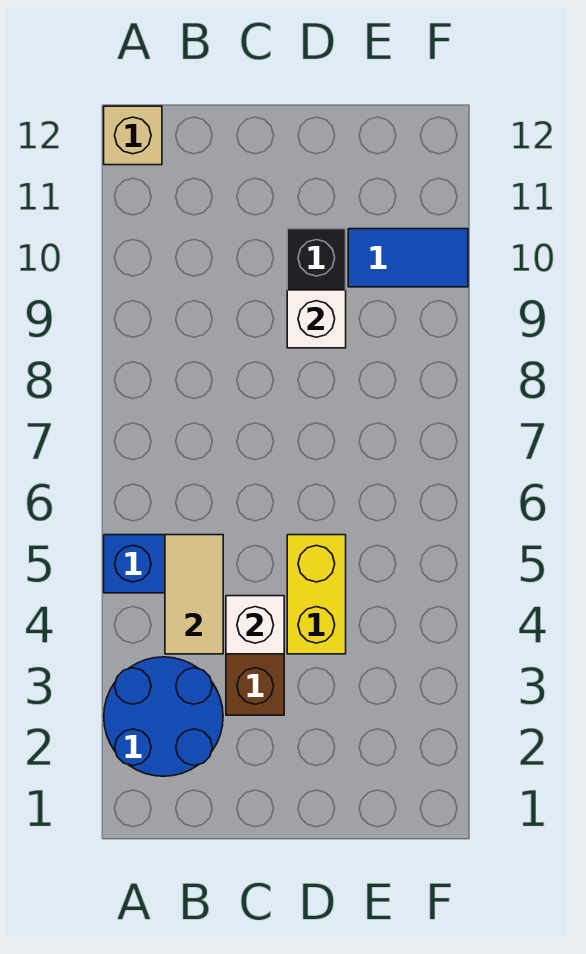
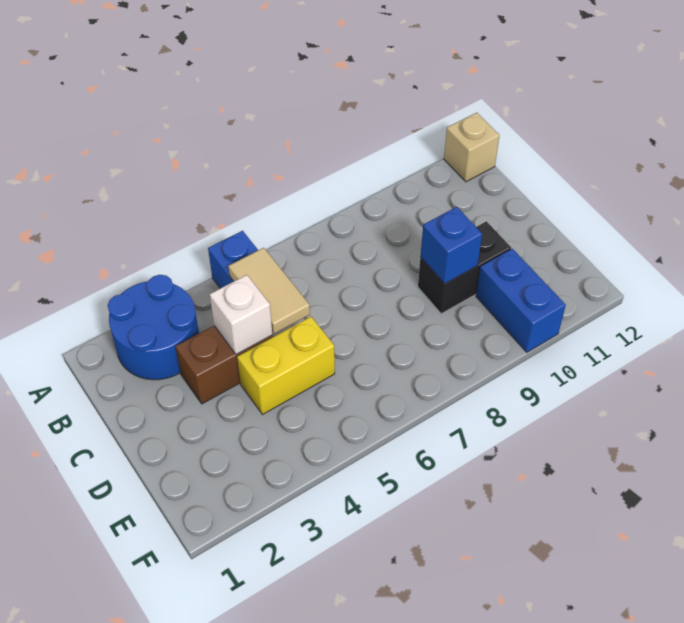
tan tile B4:B5 level 2 -> tan tile B5:C5 level 2
white brick D9 level 2 -> blue brick D9 level 2
blue tile E10:F10 level 1 -> blue brick E10:F10 level 1

